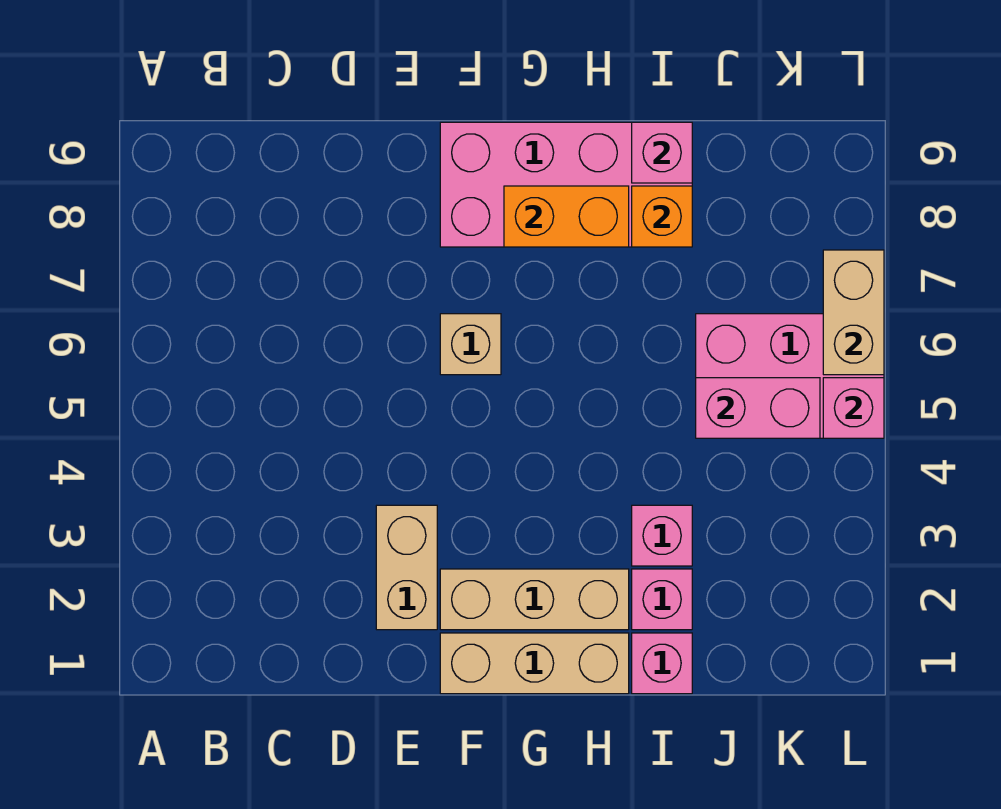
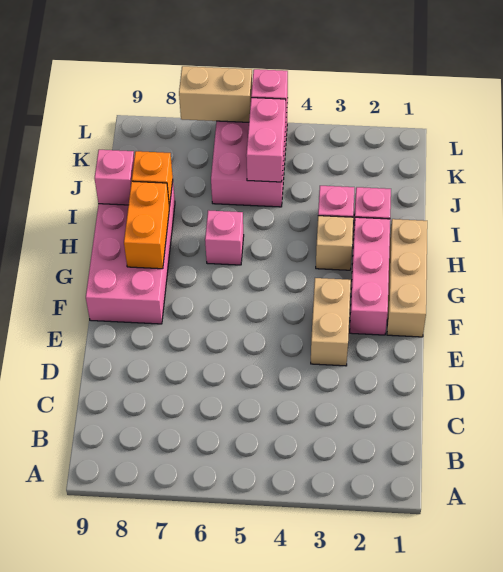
tan brick E2:E3 level 1 -> tan brick E3:F3 level 1
tan brick F2:H2 level 1 -> pink brick F2:H2 level 1
tan brick F6 level 1 -> tan brick H3 level 1
pink brick I1 level 1 -> pink brick H6 level 1

